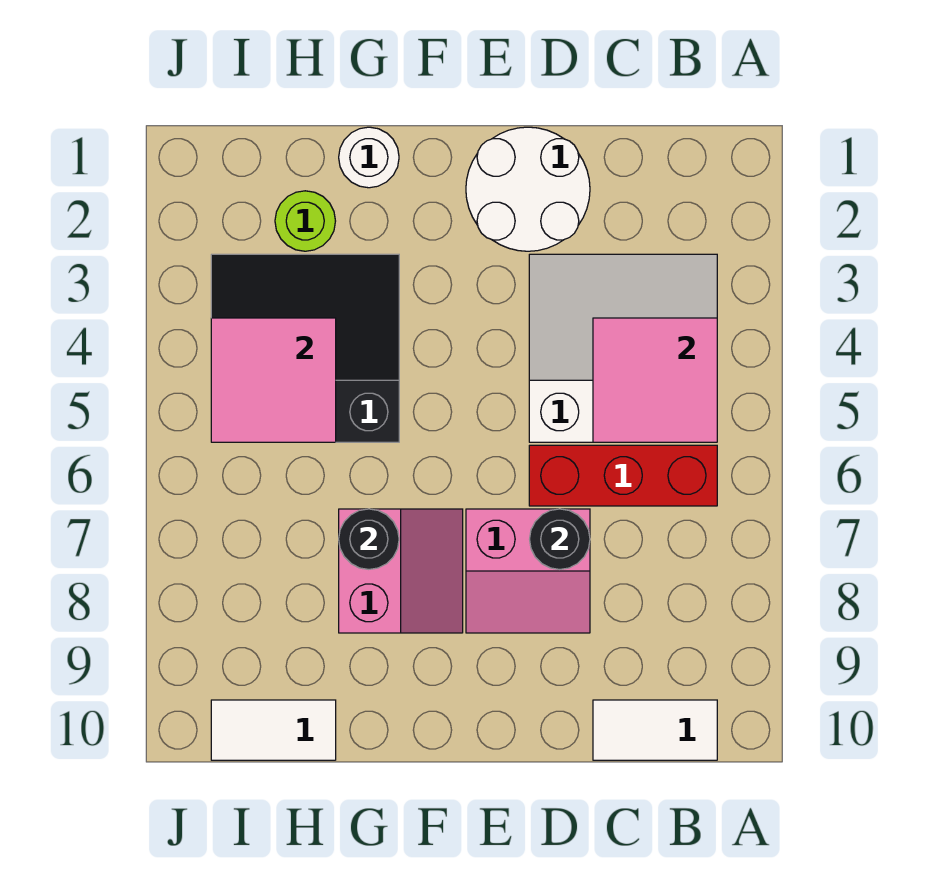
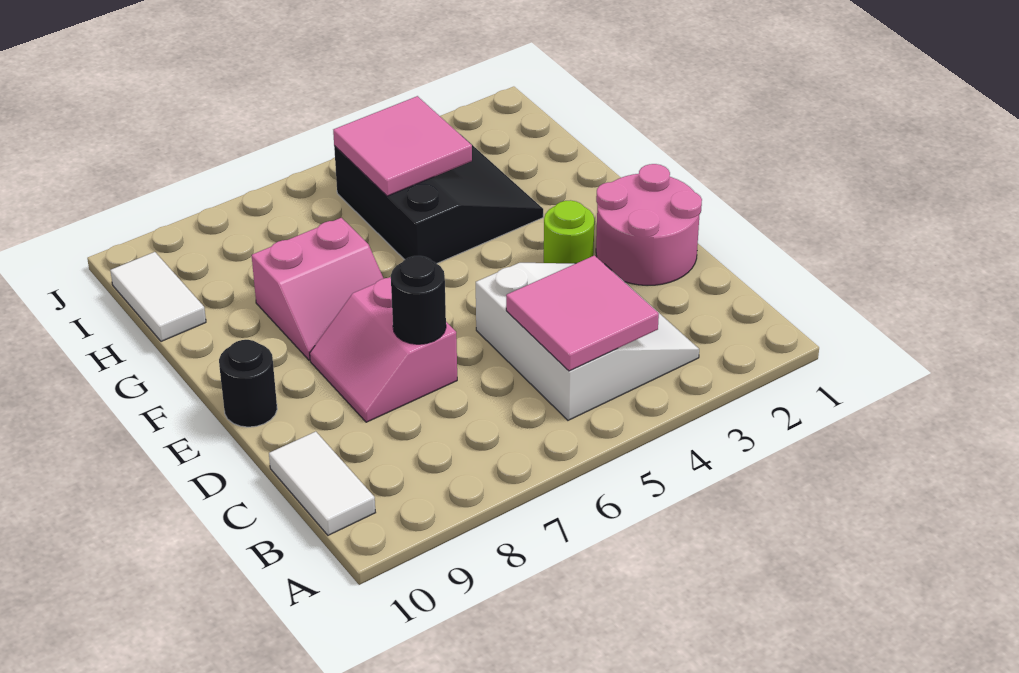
red brick B6:D6 level 1 -> none
white round brick D1:E2 level 1 -> pink round brick D1:E2 level 1
white round brick G1 level 1 -> none
black round brick G7 level 2 -> black round brick E10 level 1
lime round brick H2 level 1 -> lime round brick E3 level 1

